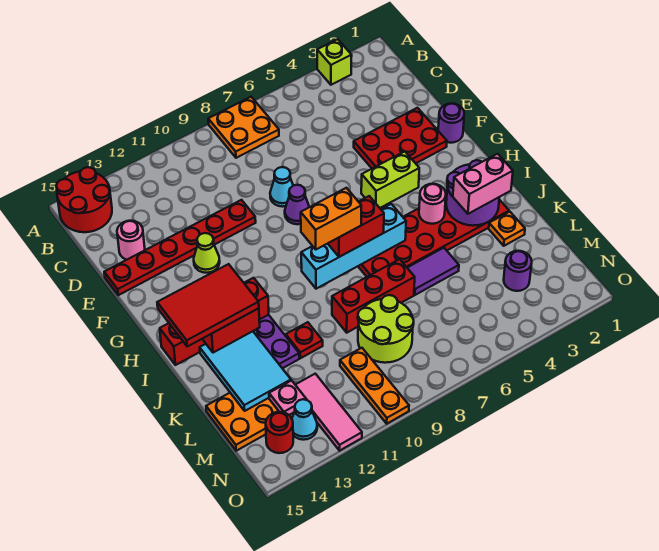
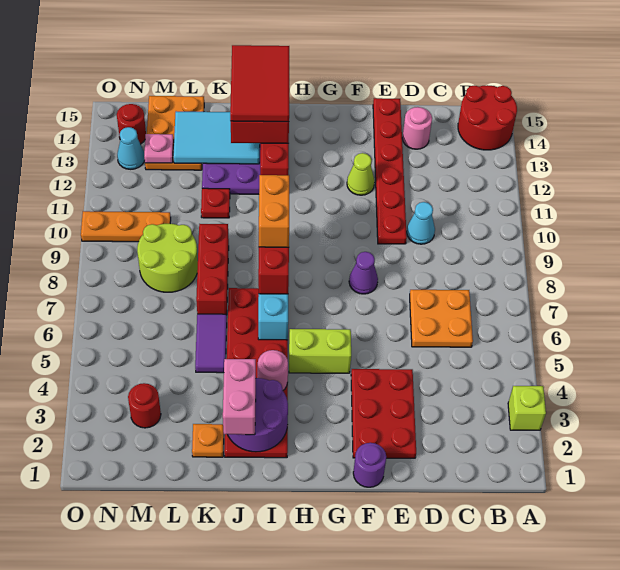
orange plate A7:B8 level 1 -> orange plate C6:D7 level 1
cyan cone E8 level 1 -> cyan cone D10 level 1
lime brick G4:G5 level 1 -> lime brick G5:H5 level 1
purple round brick M3 level 1 -> red round brick M3 level 1
pink tile M12:O12 level 1 -> none

